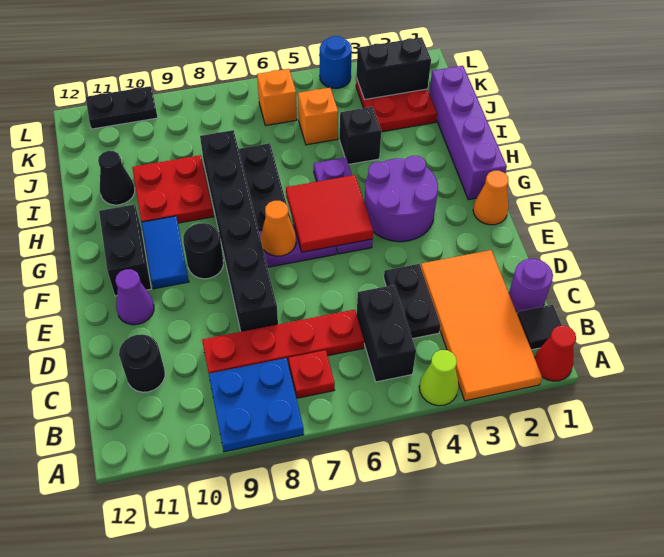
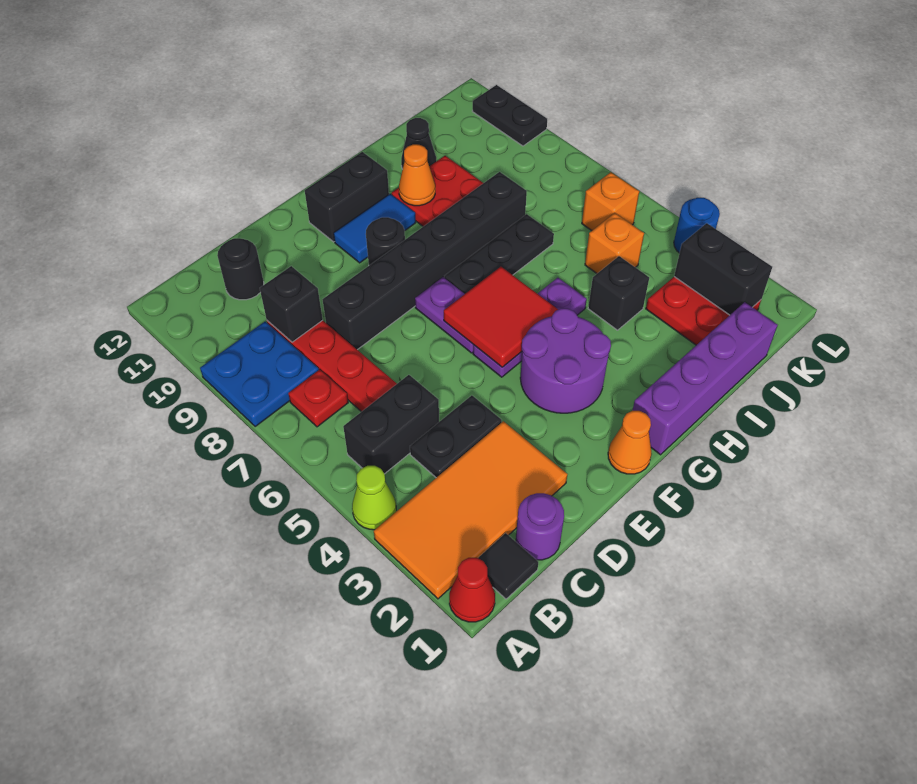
none -> black brick C9 level 2
purple cone E11 level 1 -> none
orange cone F7 level 2 -> orange cone H10 level 2

